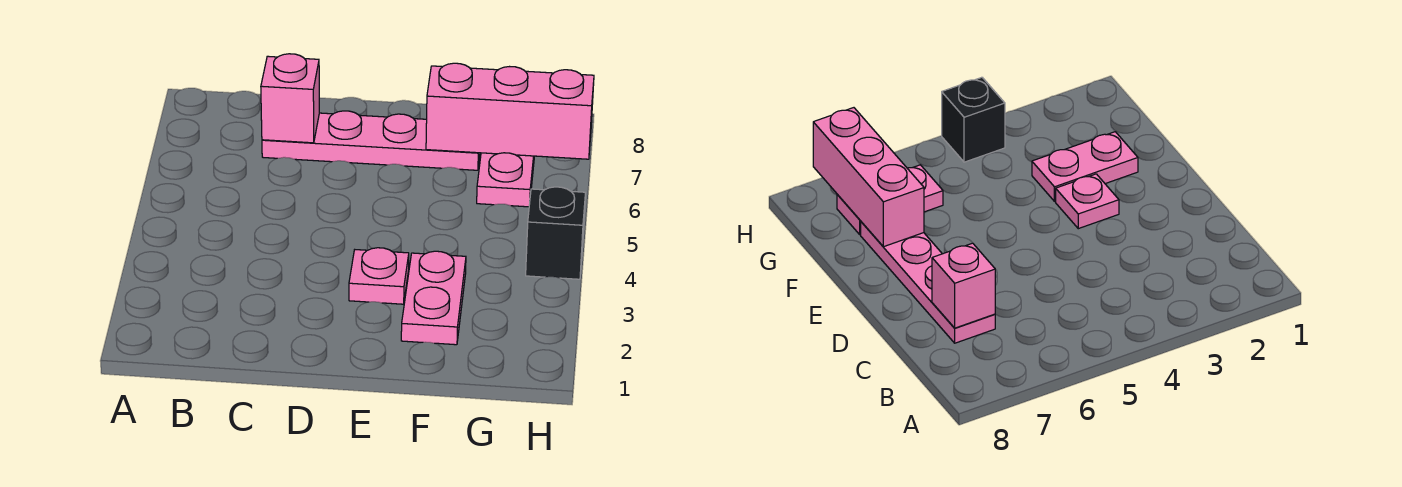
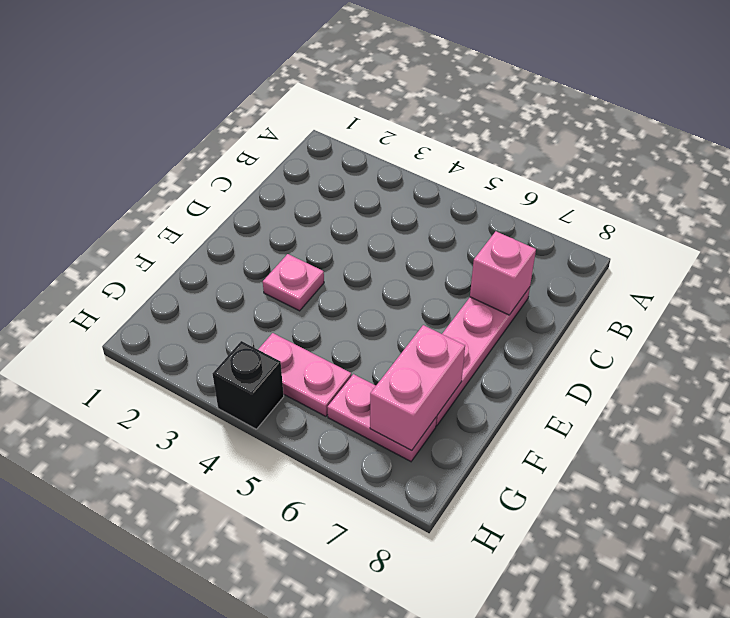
pink plate F2:F3 level 1 -> pink plate G4:G5 level 1
pink brick F7:H7 level 2 -> pink brick F7:G7 level 2

